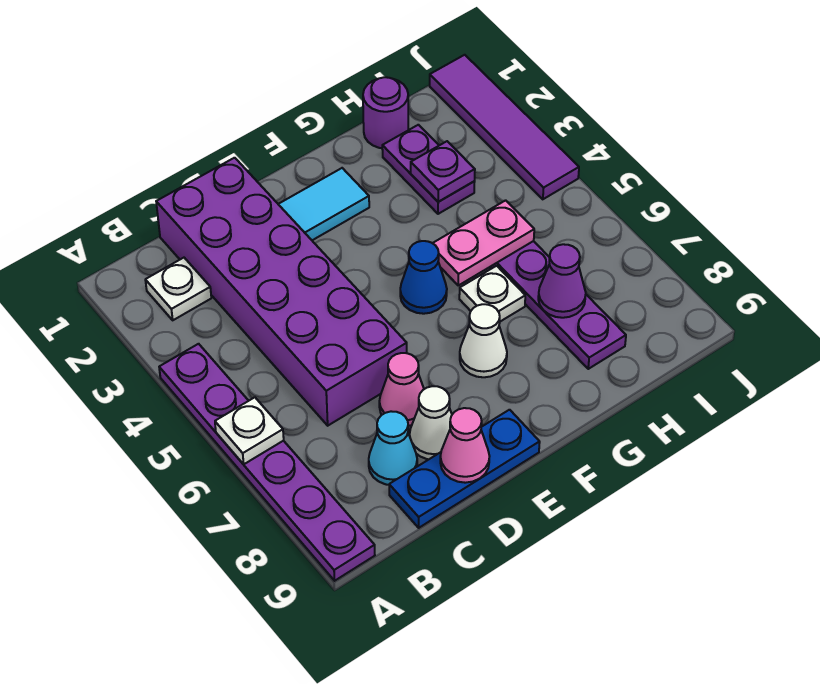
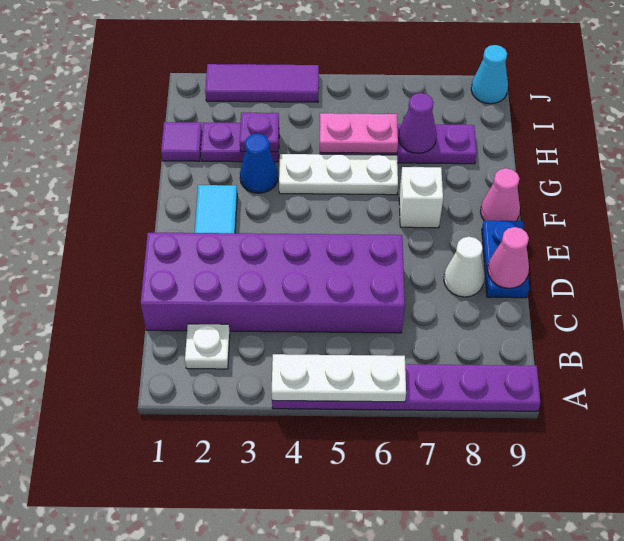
white plate A6 level 2 -> white plate A4:A6 level 2
cyan cone C8 level 1 -> cyan cone J9 level 1
blue plate C9:E9 level 1 -> blue plate D9:E9 level 1
pink cone D7 level 1 -> pink cone F9 level 1
blue cone F5 level 1 -> blue cone G3 level 1
white cone F7 level 1 -> white brick F7 level 1
pink plate G5:H5 level 2 -> pink plate H5:H6 level 2
white plate G6 level 1 -> white plate G4:G6 level 1
purple round brick H1 level 1 -> purple tile H1 level 1
purple tile J1:J4 level 1 -> purple tile J2:J4 level 1

